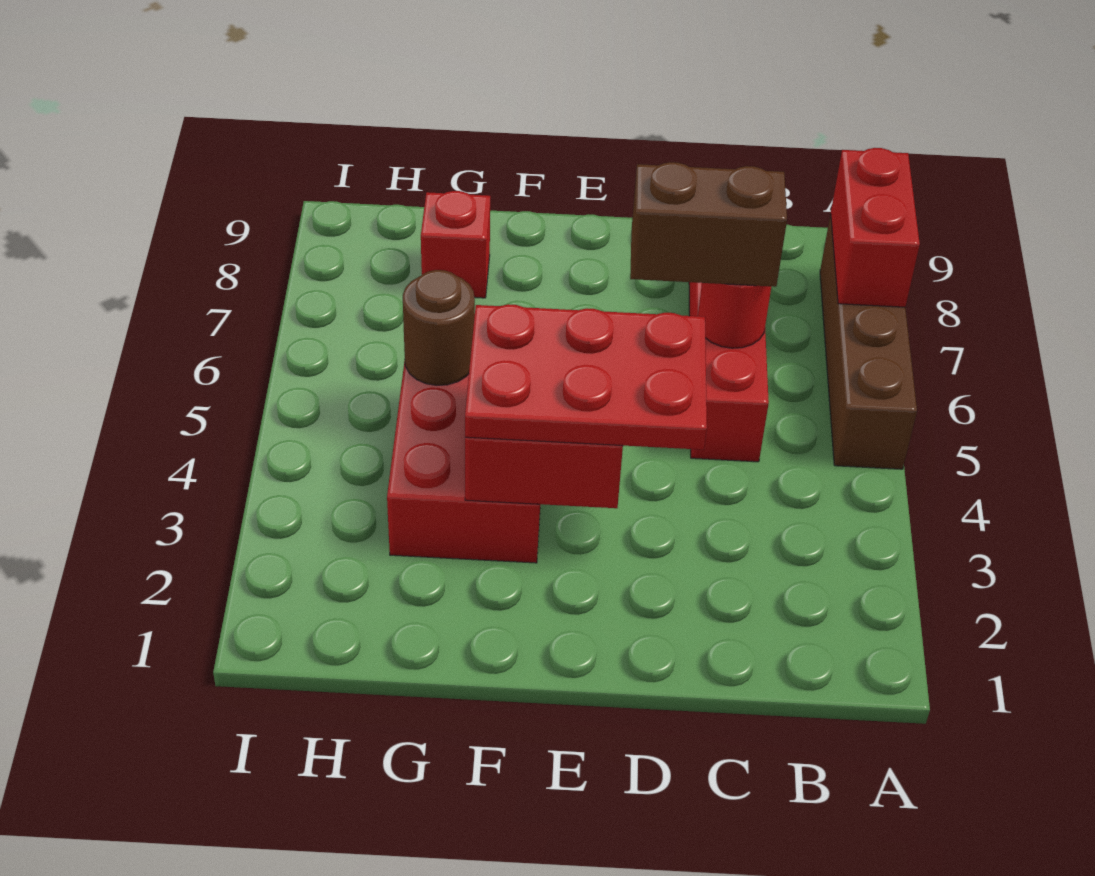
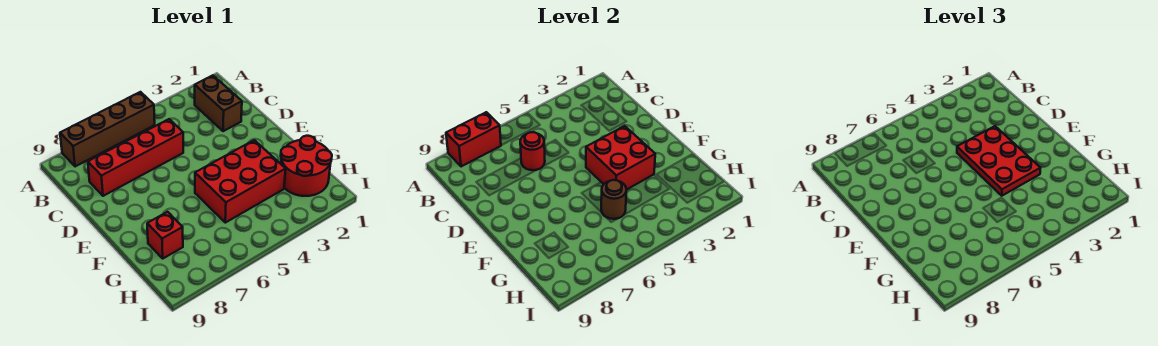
brown brick C6:D6 level 3 -> brown brick B2:C2 level 1
none -> red round brick G1:H2 level 1

